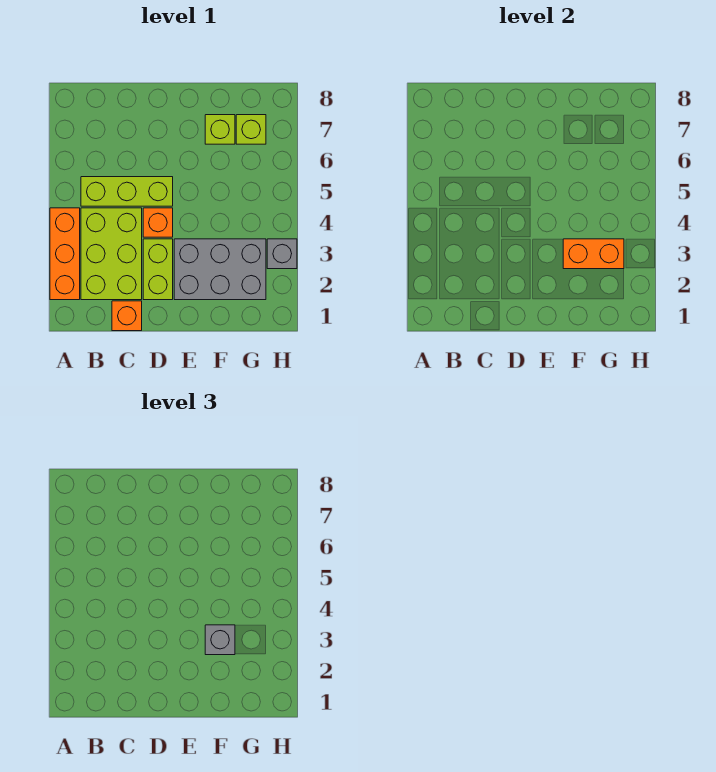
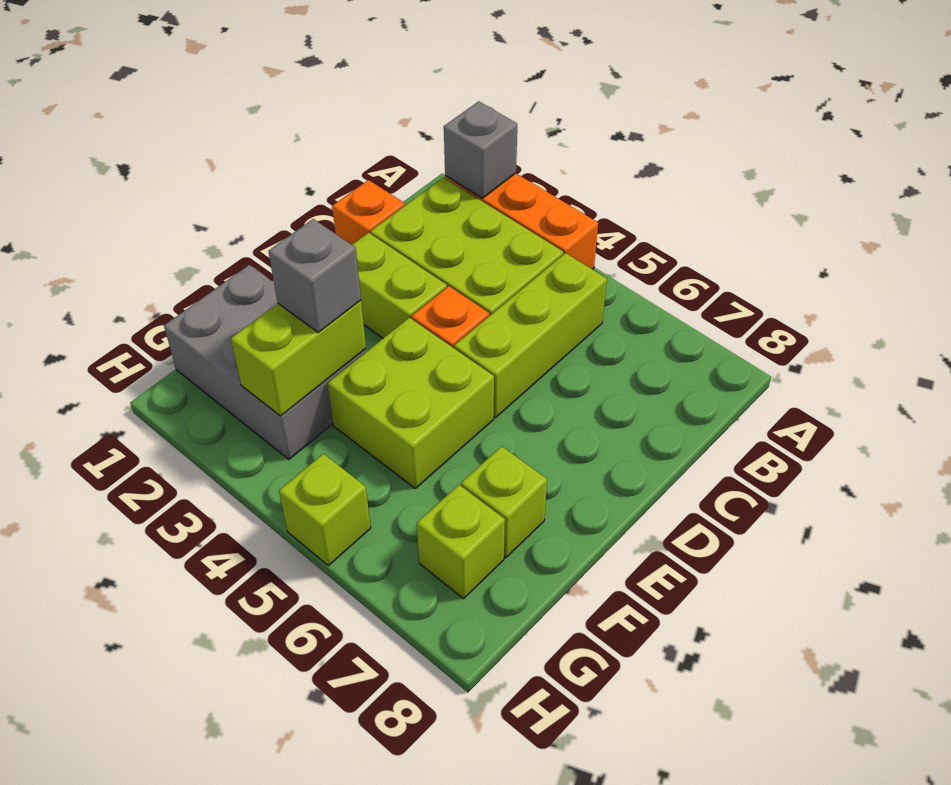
grey brick E2:G3 level 1 -> grey brick F1:G3 level 1
none -> lime brick E4:F5 level 1
orange brick F3:G3 level 2 -> lime brick F3:G3 level 2
grey brick H3 level 1 -> grey brick A2 level 2
none -> lime brick H5 level 1

